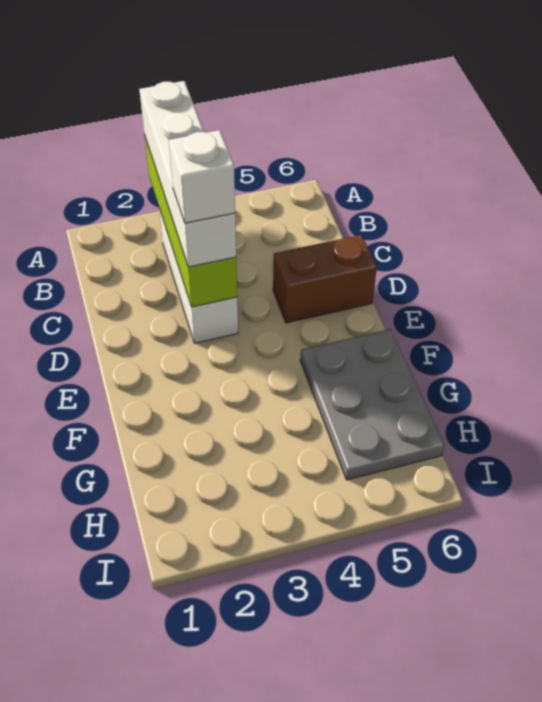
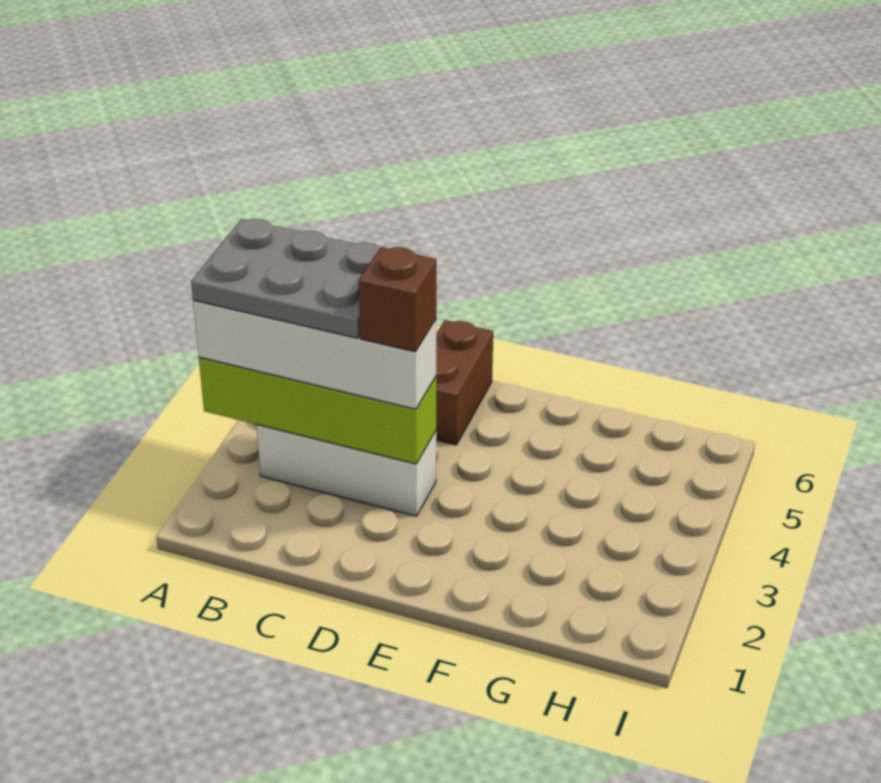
white brick D3 level 4 -> brown brick D3 level 4
grey plate F5:H6 level 1 -> grey plate A3:C4 level 4

